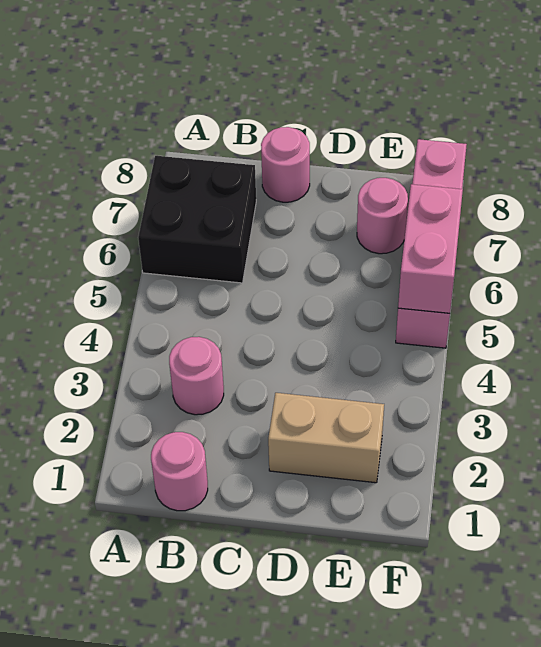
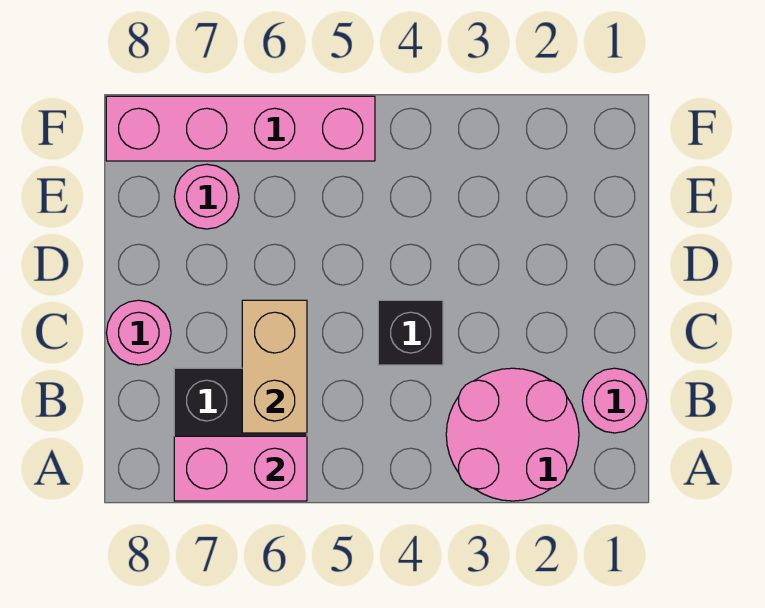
pink round brick B3 level 1 -> pink round brick A2:B3 level 1
none -> black brick C4 level 1
tan brick D2:E2 level 1 -> tan brick B6:C6 level 2
pink brick F5:F6 level 2 -> pink brick A6:A7 level 2

